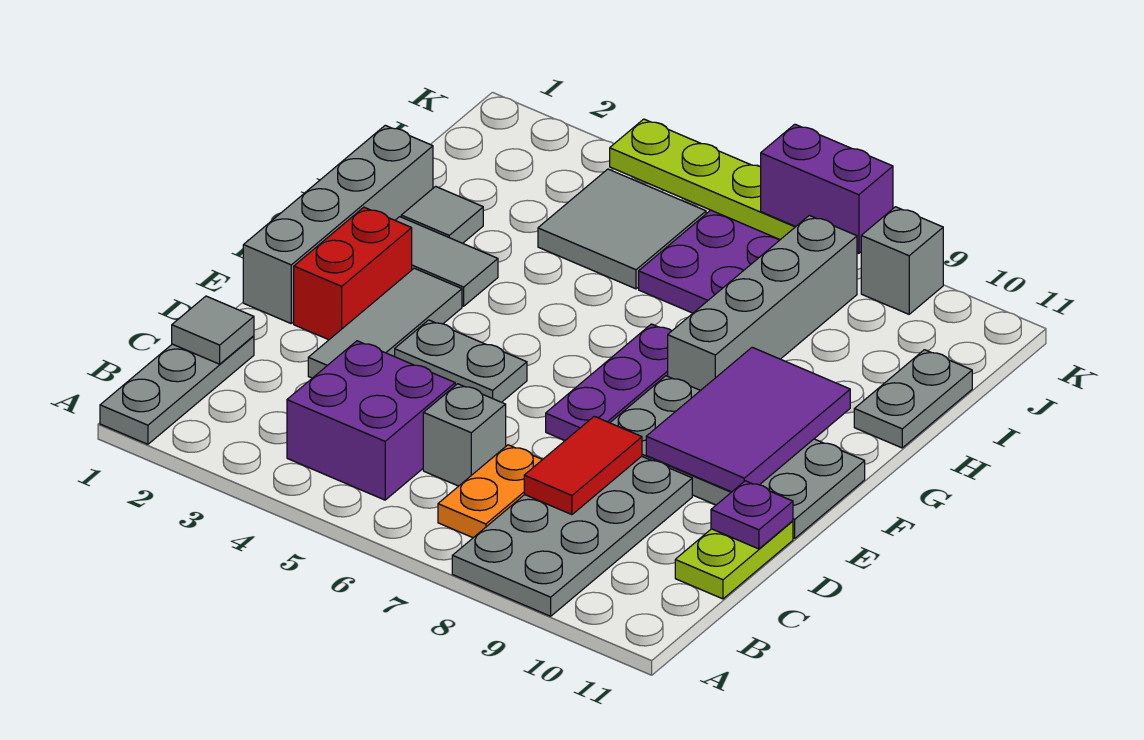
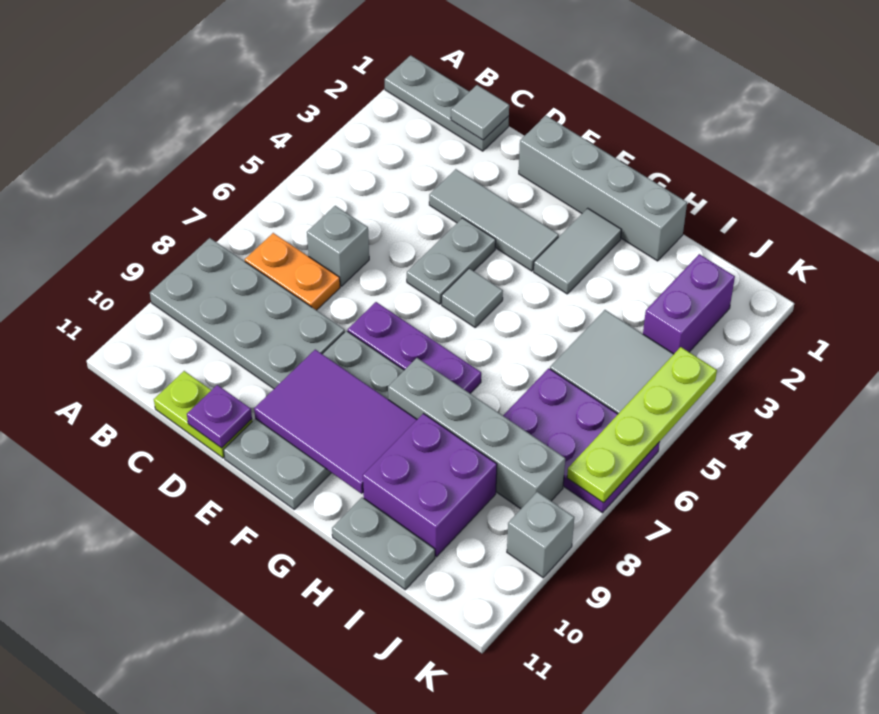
purple brick B4:C5 level 1 -> purple brick H9:I10 level 1
red tile C8:D8 level 2 -> none
red brick E2:F2 level 1 -> none
grey tile H2 level 1 -> grey tile F5 level 1
purple brick K7:K8 level 3 -> purple brick J2:J3 level 1

